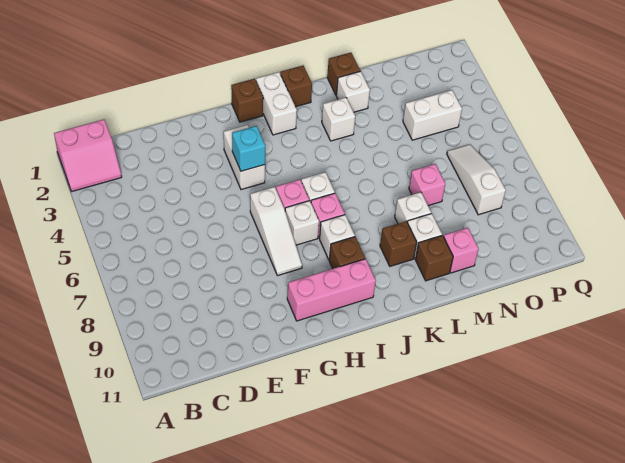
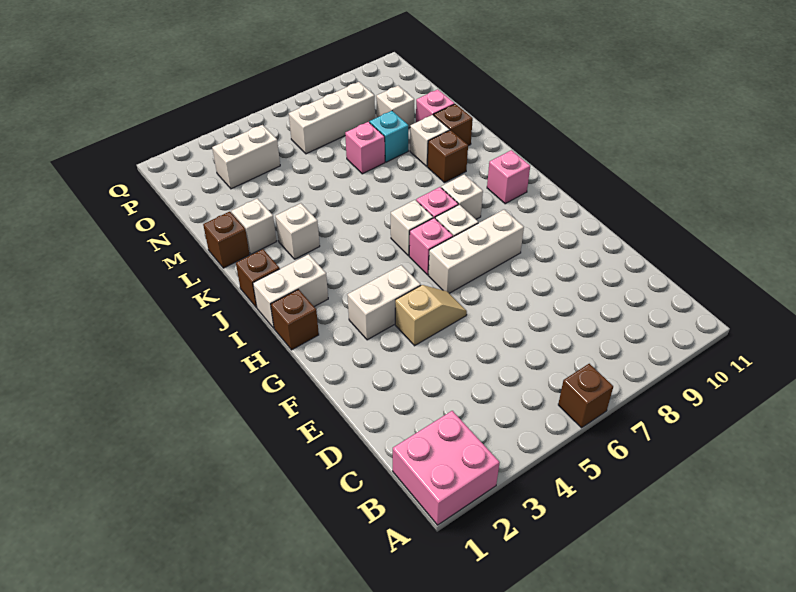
pink slope A1:B2 level 1 top 1 -> pink brick A1:B2 level 1
none -> tan slope F4:F5 level 1 top 4
cyan brick G4 level 2 -> cyan brick M8 level 1
white slope G6:G8 level 1 top 6 -> white brick G6:G8 level 1
pink brick G10:I10 level 1 -> pink brick I10 level 1
brown brick I9 level 1 -> brown brick A6 level 1
white brick L8 level 1 -> white brick N9 level 1
white brick N4:O4 level 1 -> white brick O3:O4 level 1
white slope O6:O8 level 1 top 8 -> white brick O6:O8 level 1

